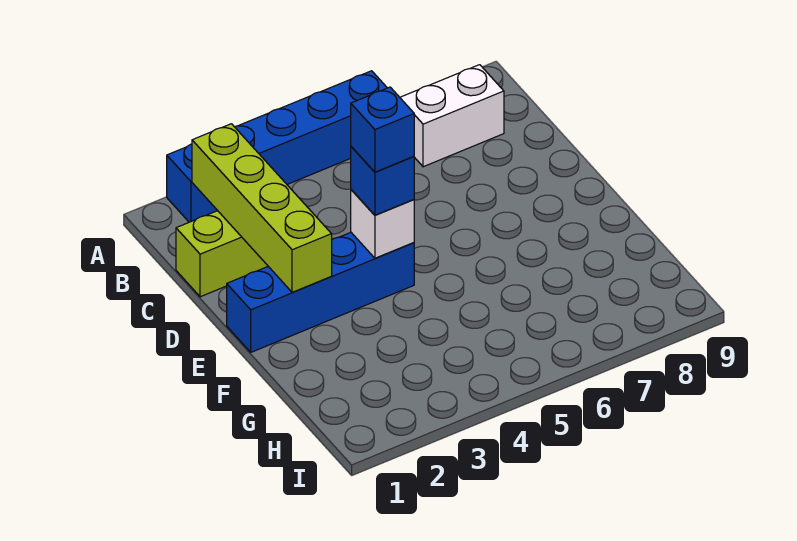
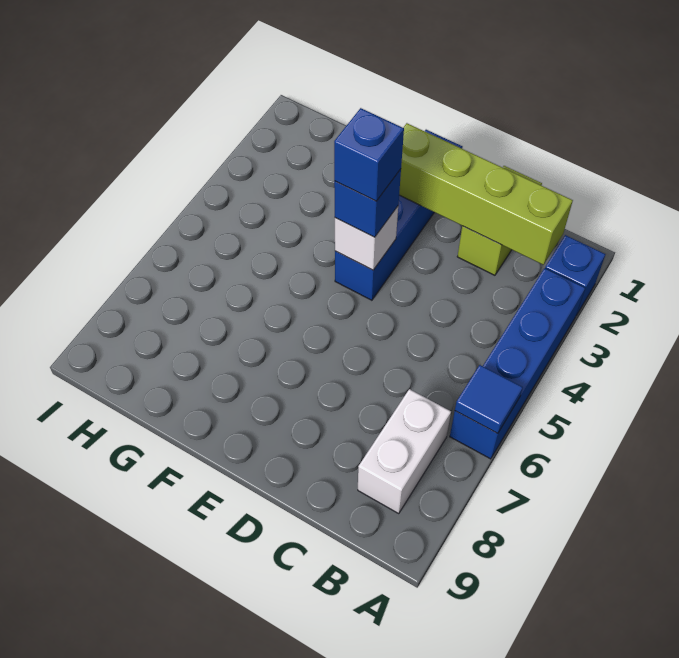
none -> blue tile A6 level 2

